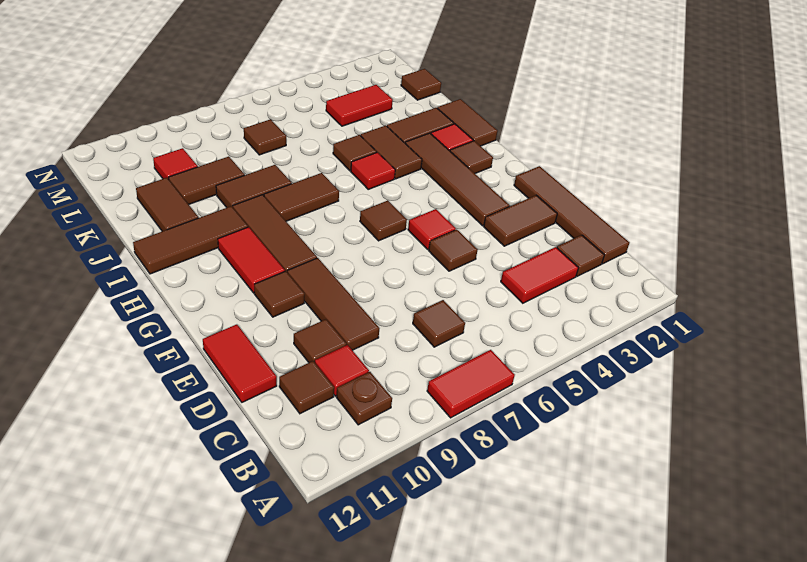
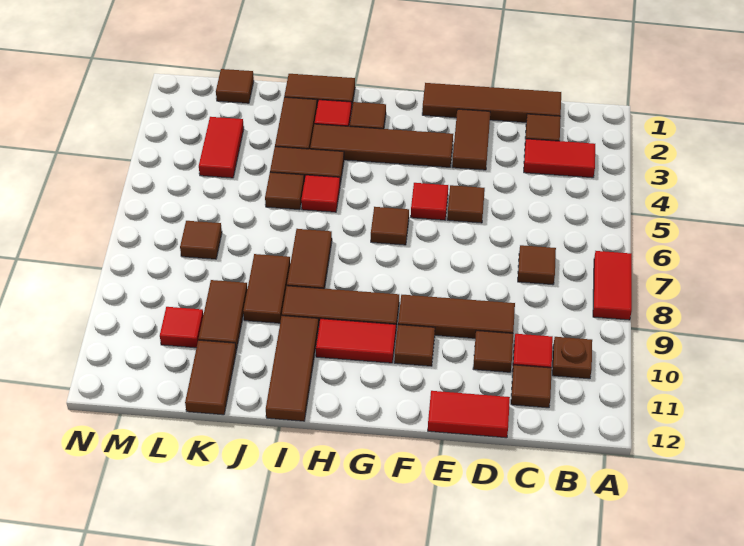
red tile C3:C4 level 1 -> red tile B3:C3 level 1
brown tile J11:K11 level 1 -> brown tile K11:K12 level 1

